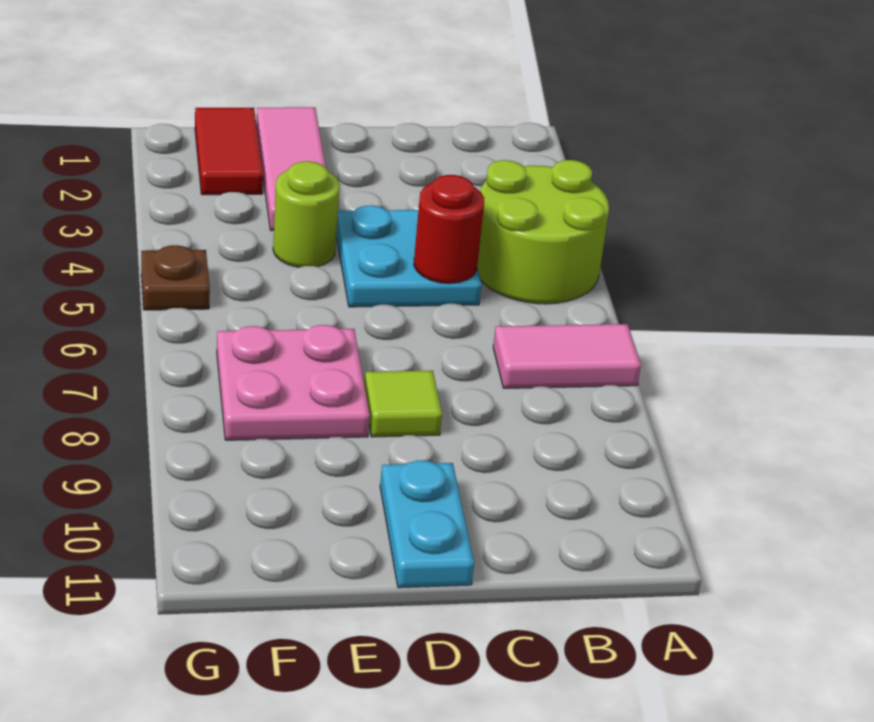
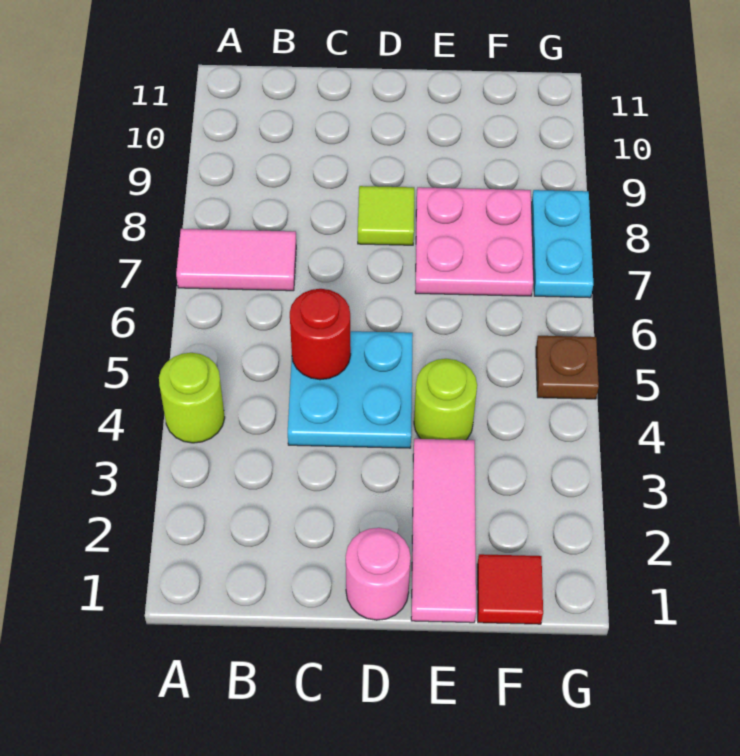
lime round brick A4:B5 level 1 -> lime round brick A4 level 1
none -> pink round brick D1 level 1
cyan plate D10:D11 level 1 -> cyan plate G7:G8 level 1
red tile F1:F2 level 1 -> red tile F1 level 1

